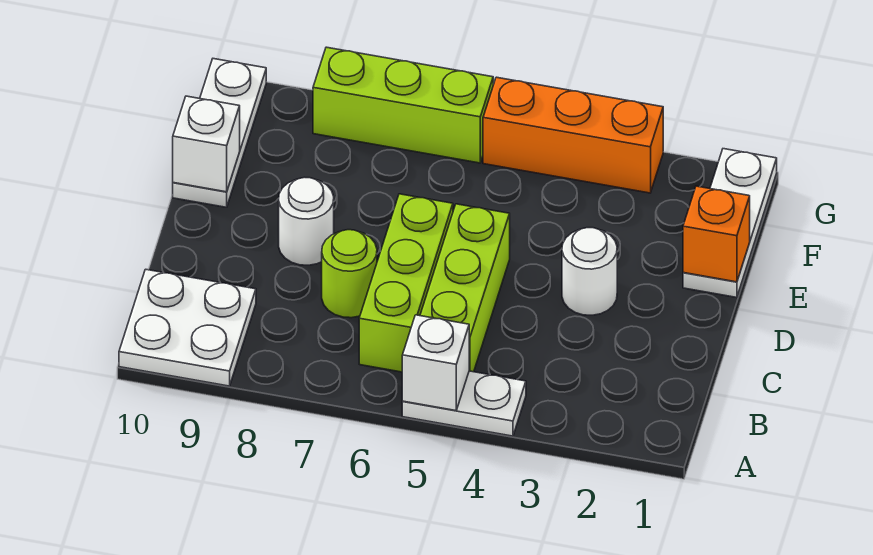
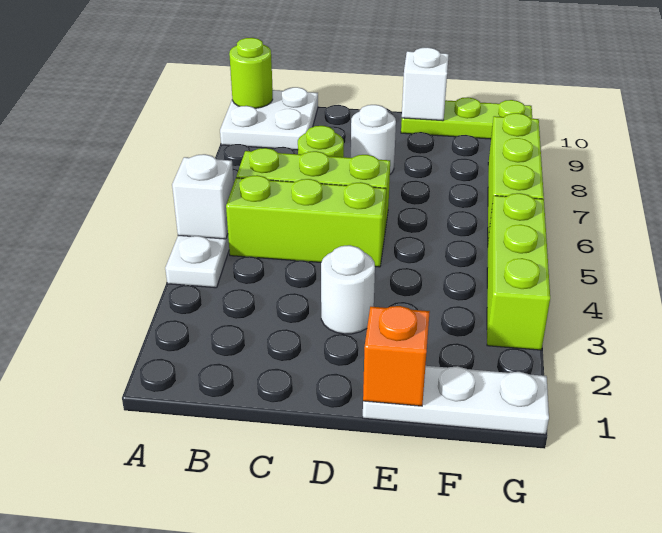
none -> lime round brick A10 level 2
white plate E10:G10 level 1 -> lime plate E10:G10 level 1
orange brick G3:G5 level 1 -> lime brick G3:G5 level 1

